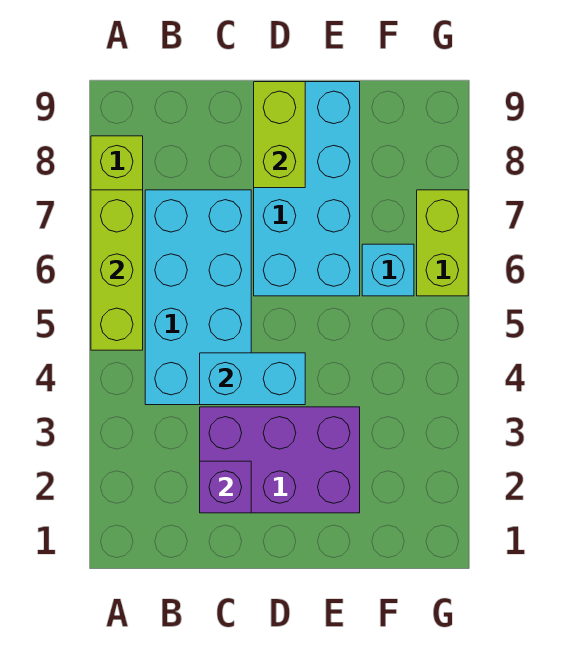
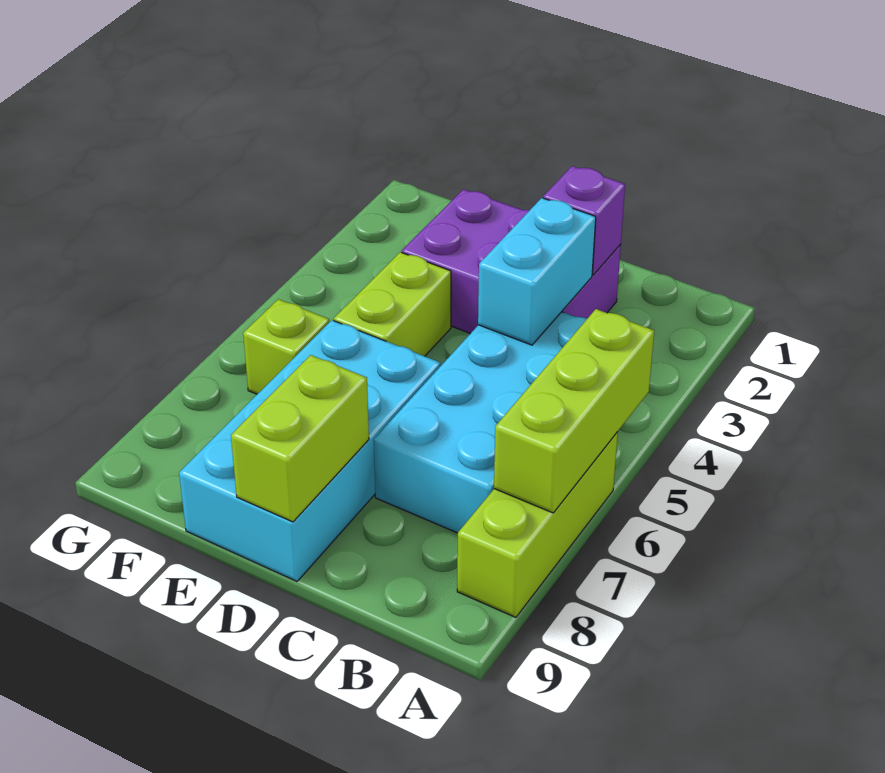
cyan brick C4:D4 level 2 -> cyan brick C3:C4 level 2
cyan brick F6 level 1 -> lime brick F6 level 1
lime brick G6:G7 level 1 -> lime brick E4:E5 level 1

